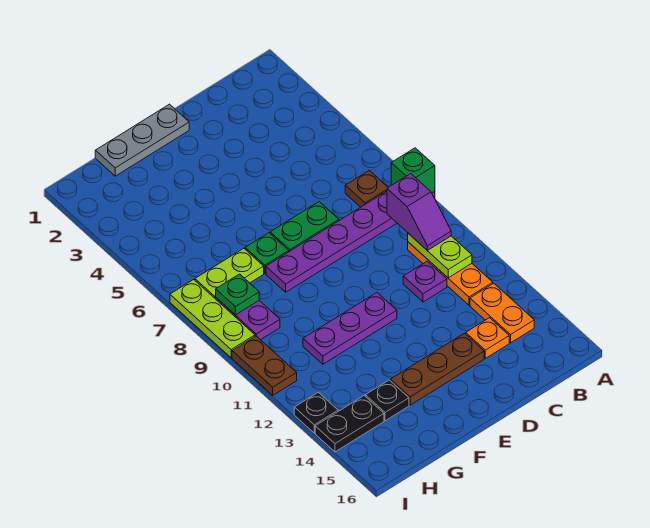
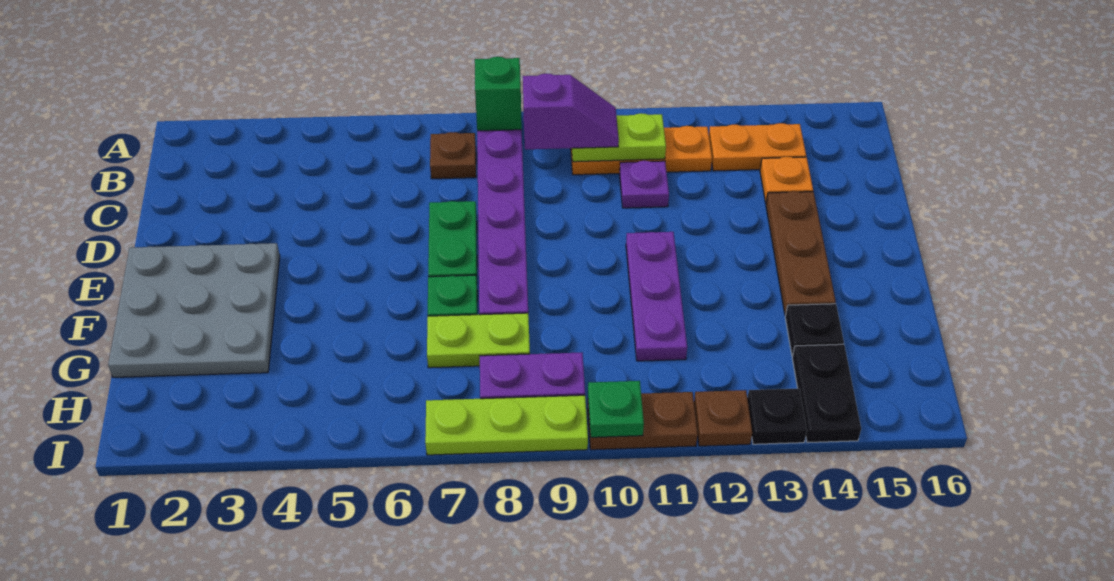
grey plate E1:G1 level 1 -> grey plate E1:G3 level 1
lime plate G7:H7 level 1 -> lime plate G7:G8 level 1
green plate H8 level 2 -> green plate I10 level 2
none -> brown plate I12 level 1

